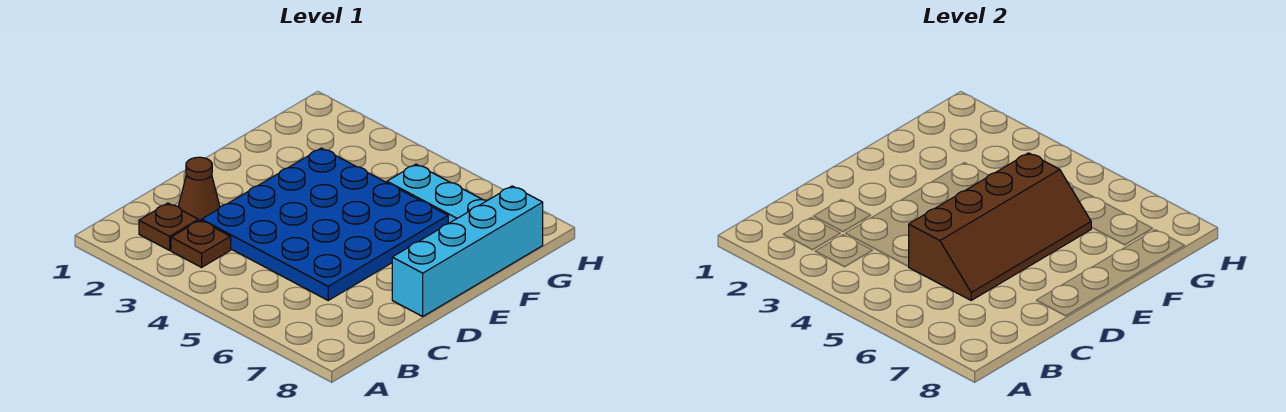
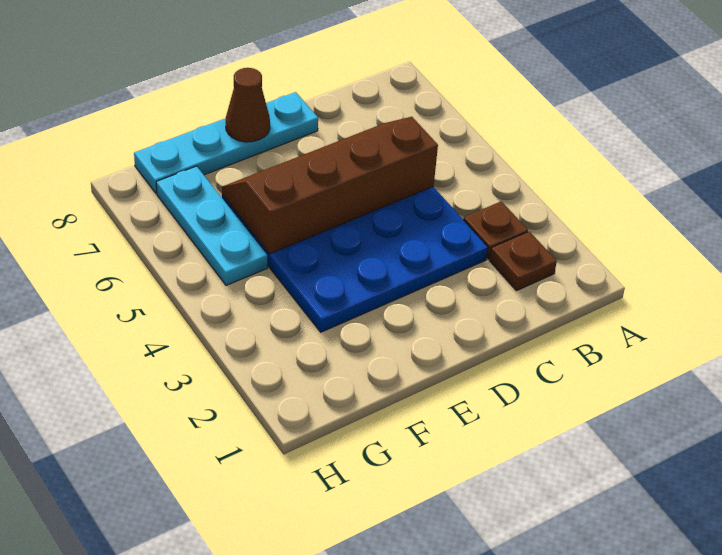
brown cone C2 level 1 -> brown cone E8 level 2
cyan brick D8:G8 level 1 -> cyan plate D8:G8 level 1

